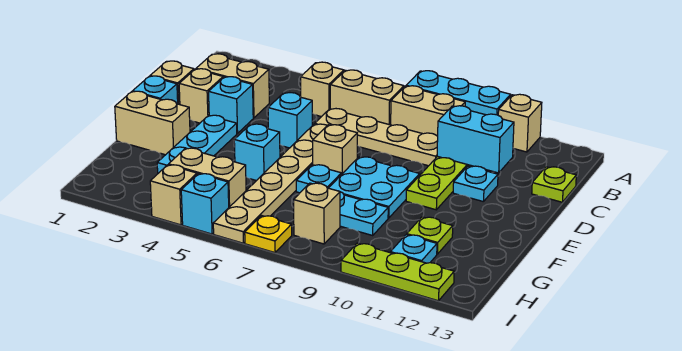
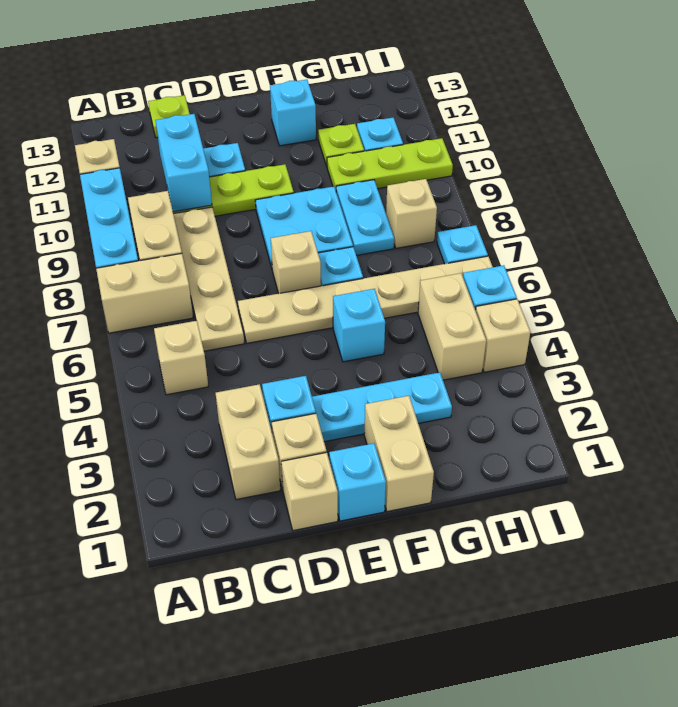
tan brick B6:B7 level 1 -> tan brick A7:B7 level 1
cyan brick D5 level 1 -> cyan brick F12 level 1
yellow plate I7 level 1 -> cyan plate I7 level 1
lime plate I10:I12 level 1 -> lime plate G10:I10 level 1

